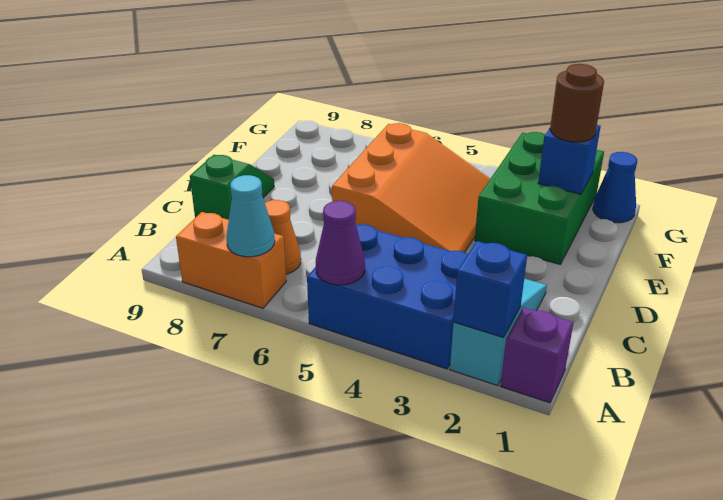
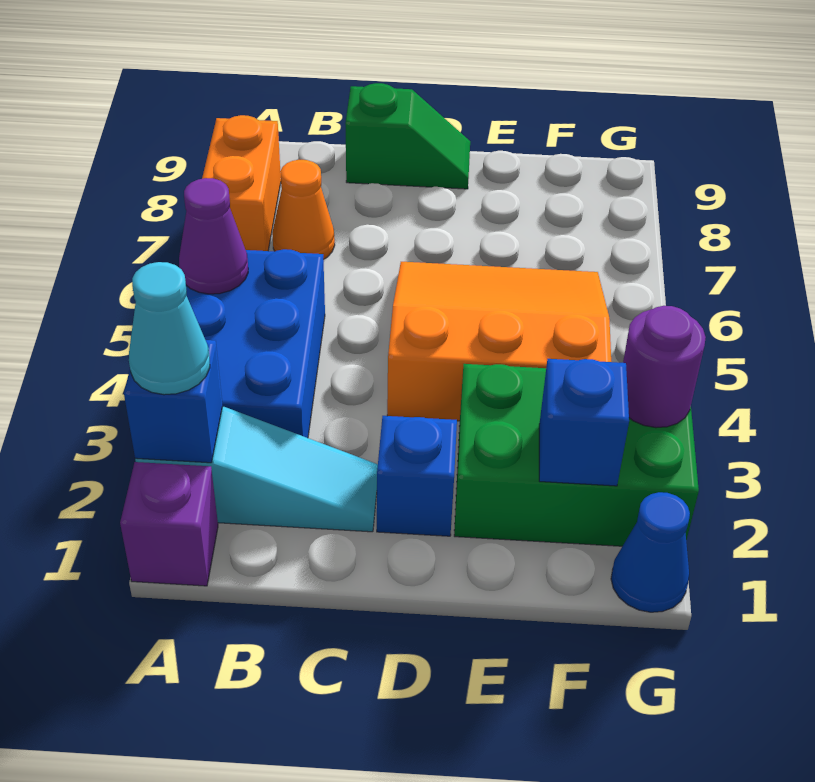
cyan cone A7 level 2 -> cyan cone A2 level 3
none -> blue brick D2 level 1
orange slope D4:F6 level 1 top 6 -> orange slope D4:F6 level 1 top 4
brown round brick F2 level 3 -> none
none -> purple round brick G3 level 2

